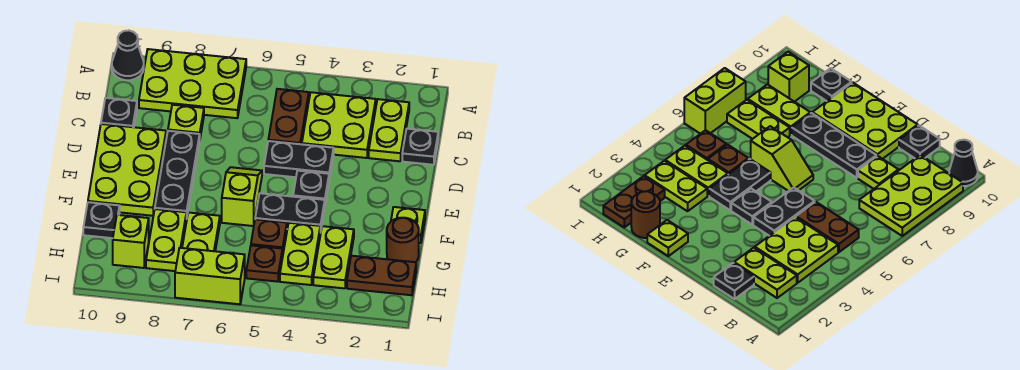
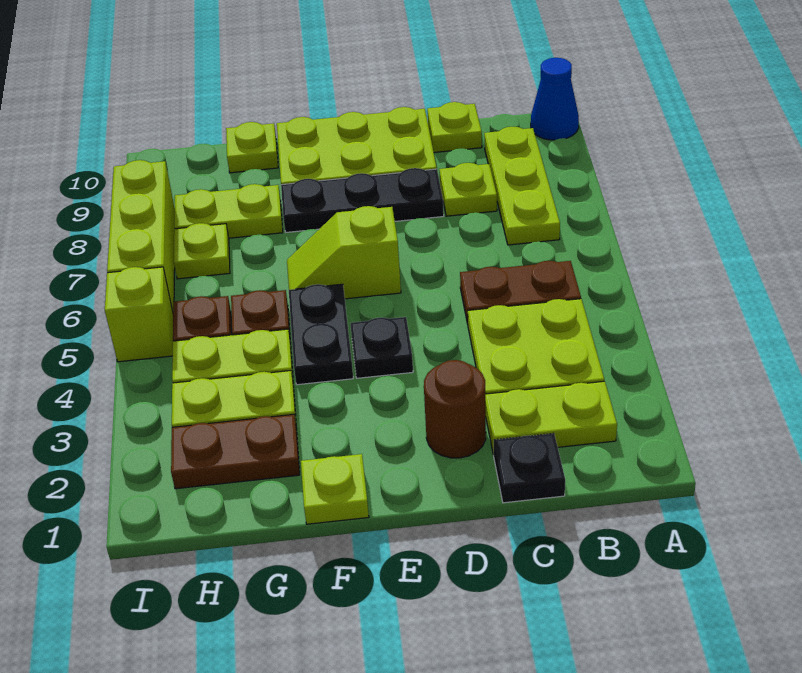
lime plate A7:B9 level 1 -> lime plate B7:B9 level 1
black cone A10 level 1 -> blue cone A10 level 1
black plate C10 level 1 -> lime plate C10 level 1
black plate D4:D5 level 1 -> none
lime slope E6:F6 level 1 top F -> lime slope E6:F6 level 1 top E
brown round brick G1 level 1 -> brown round brick D2 level 1
lime plate G7:H7 level 1 -> lime plate H7 level 1
black plate G10 level 1 -> lime plate G10 level 1
brown plate H1:H2 level 1 -> brown plate G2:H2 level 1
lime brick H9 level 1 -> lime brick I5 level 1
lime brick I6:I7 level 1 -> lime brick I6:I8 level 1

